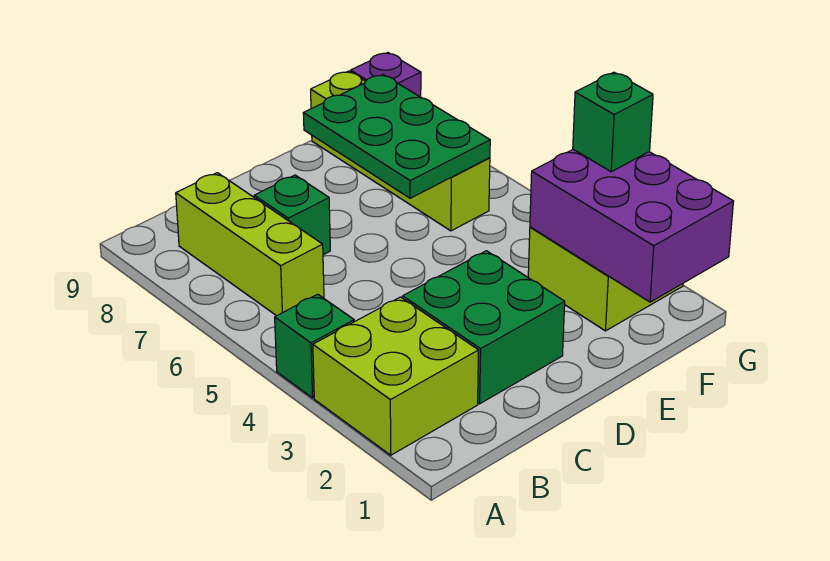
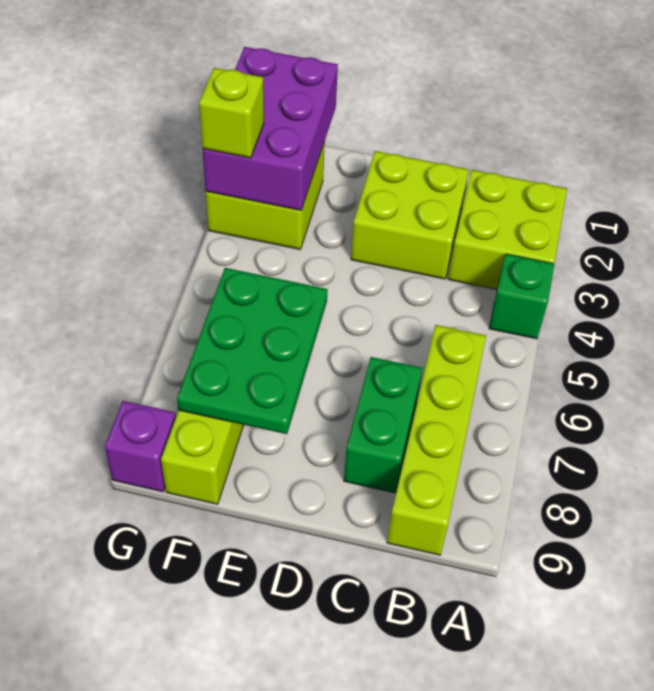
lime brick B6:B8 level 1 -> lime brick B6:B9 level 1
green brick C2:D3 level 1 -> lime brick C2:D3 level 1
green brick C7 level 1 -> green brick C7:C8 level 1
green brick G3 level 3 -> lime brick G3 level 3

